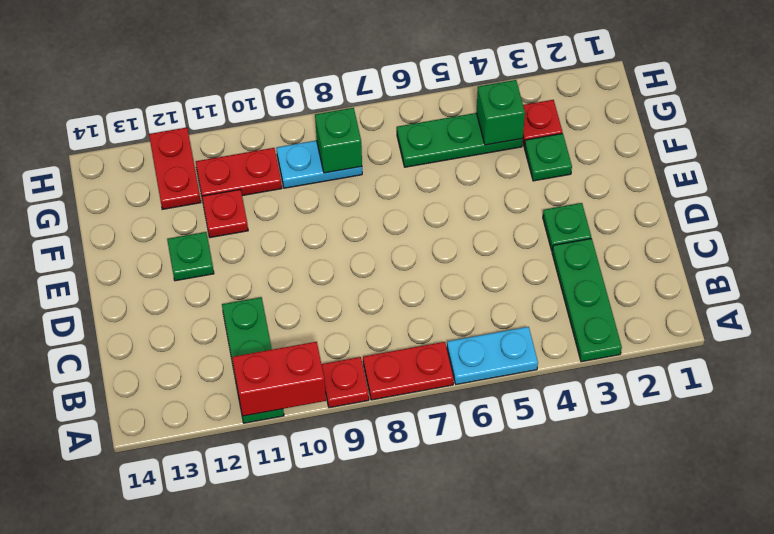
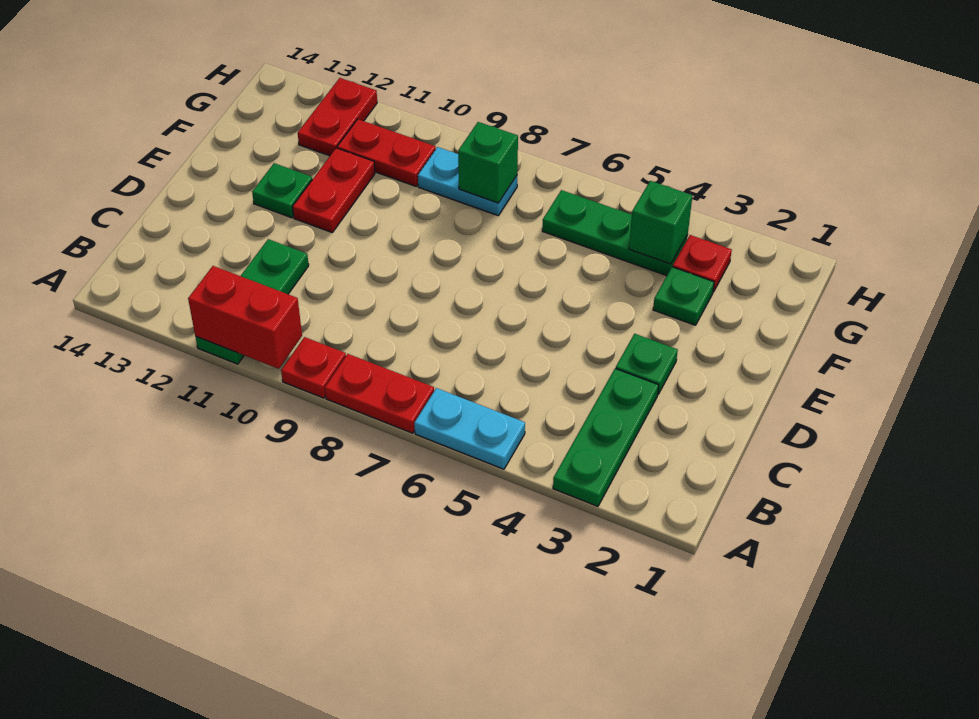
red plate F11 level 1 -> red plate E11:F11 level 1

